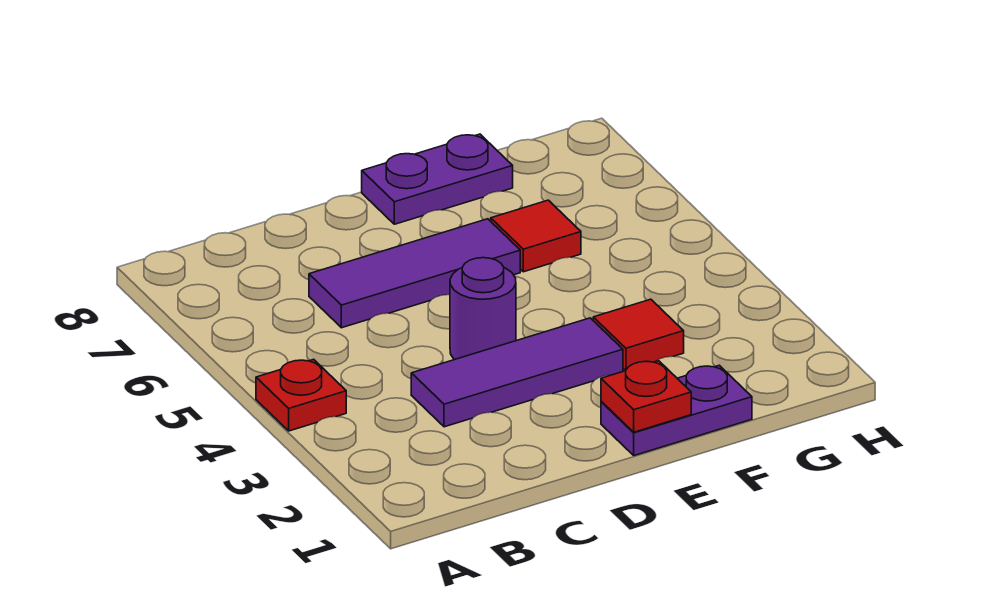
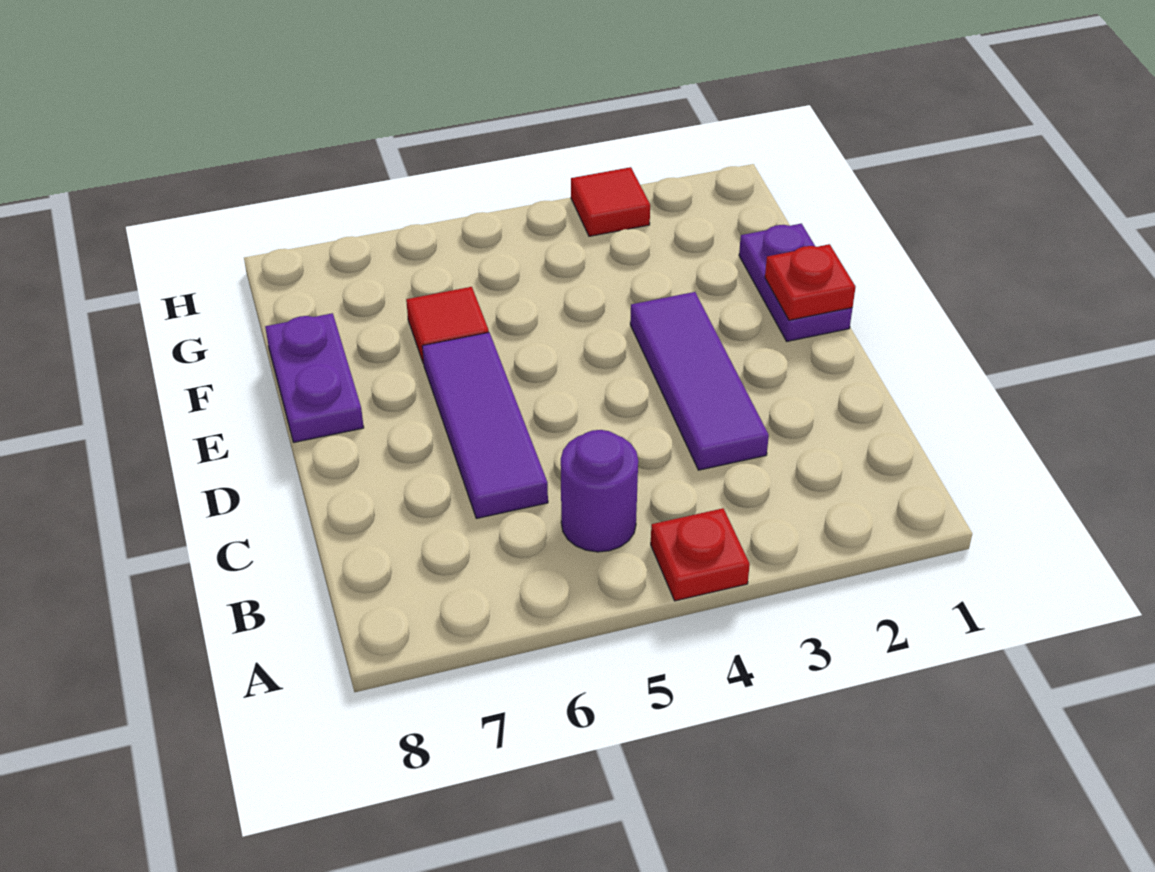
purple round brick D4 level 1 -> purple round brick B5 level 1
red tile F3 level 1 -> red tile H3 level 1

